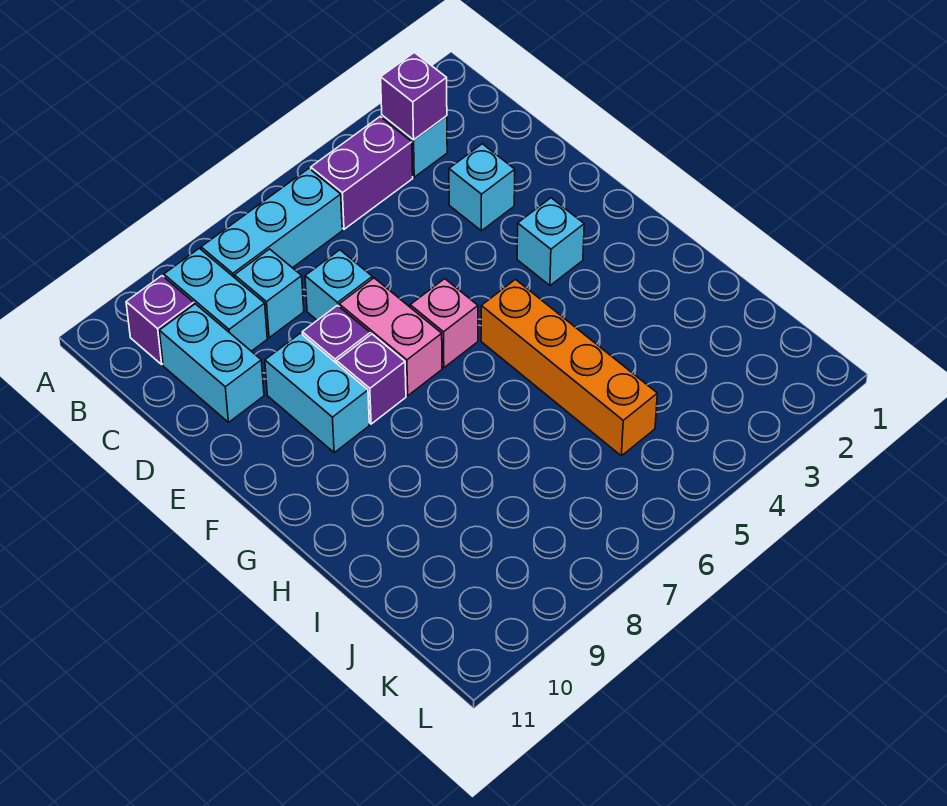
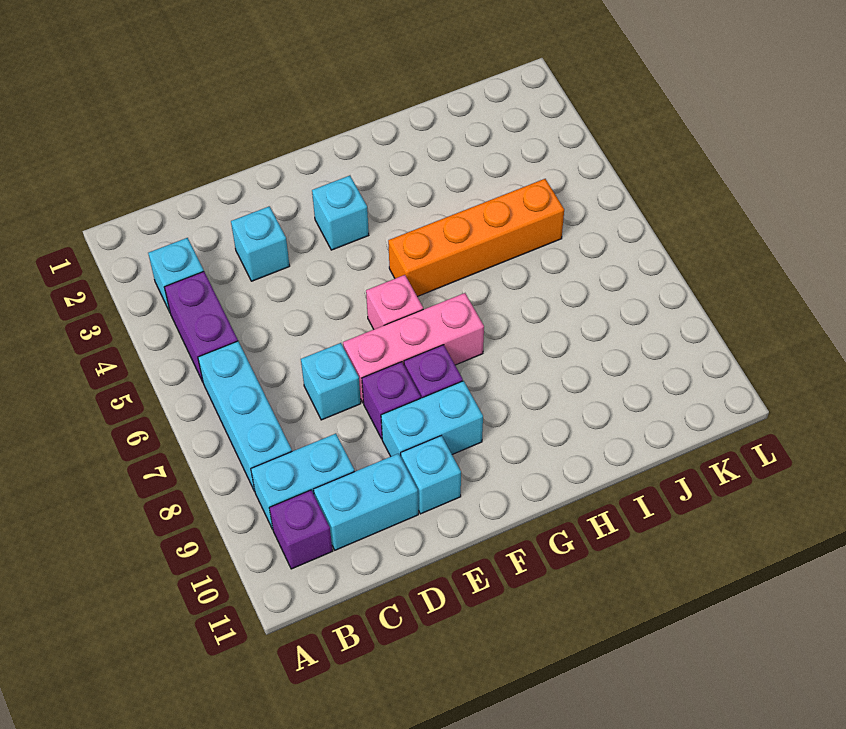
purple brick B3 level 2 -> none
cyan brick C8 level 1 -> cyan brick E10 level 1
pink brick E7:F7 level 1 -> pink brick E7:G7 level 1

